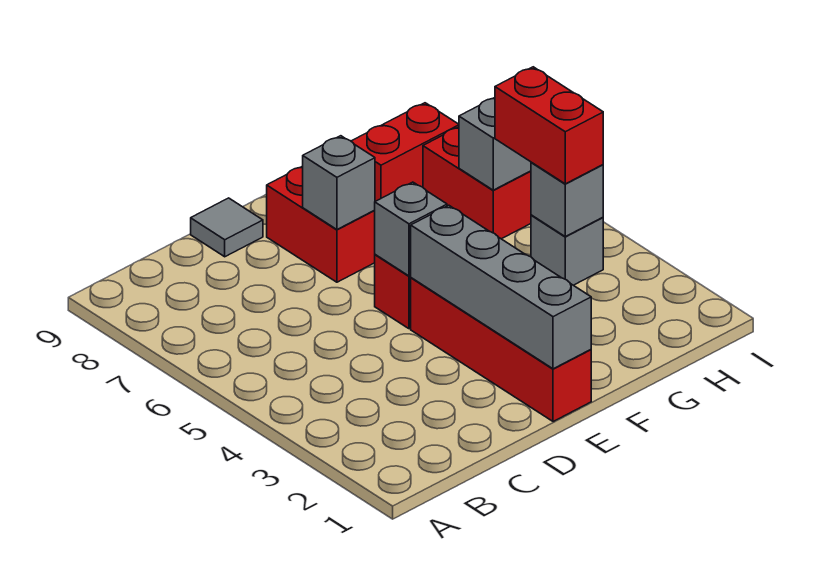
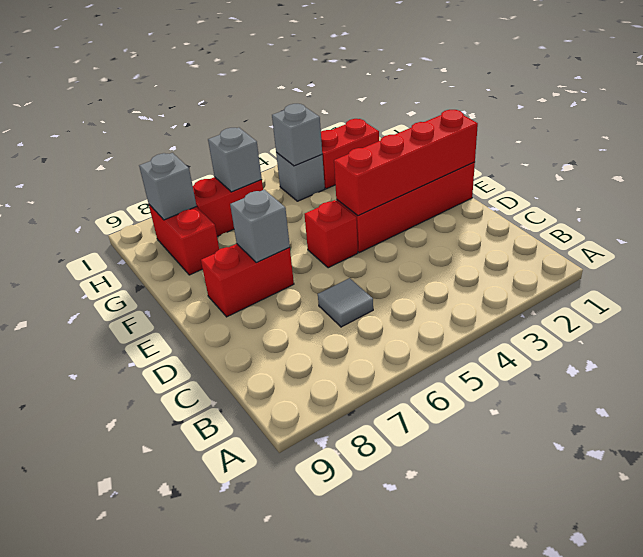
grey tile D9 level 1 -> grey tile C6 level 1
grey brick E1:E4 level 2 -> red brick E1:E4 level 2
grey brick E5 level 2 -> grey brick H8 level 2
red brick H4:H5 level 3 -> red brick H2:H3 level 1

